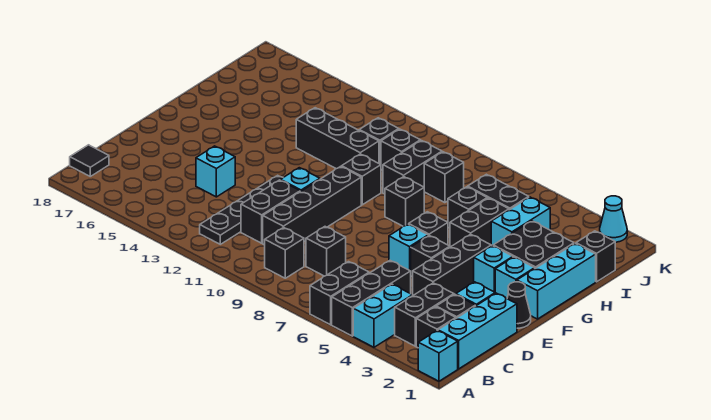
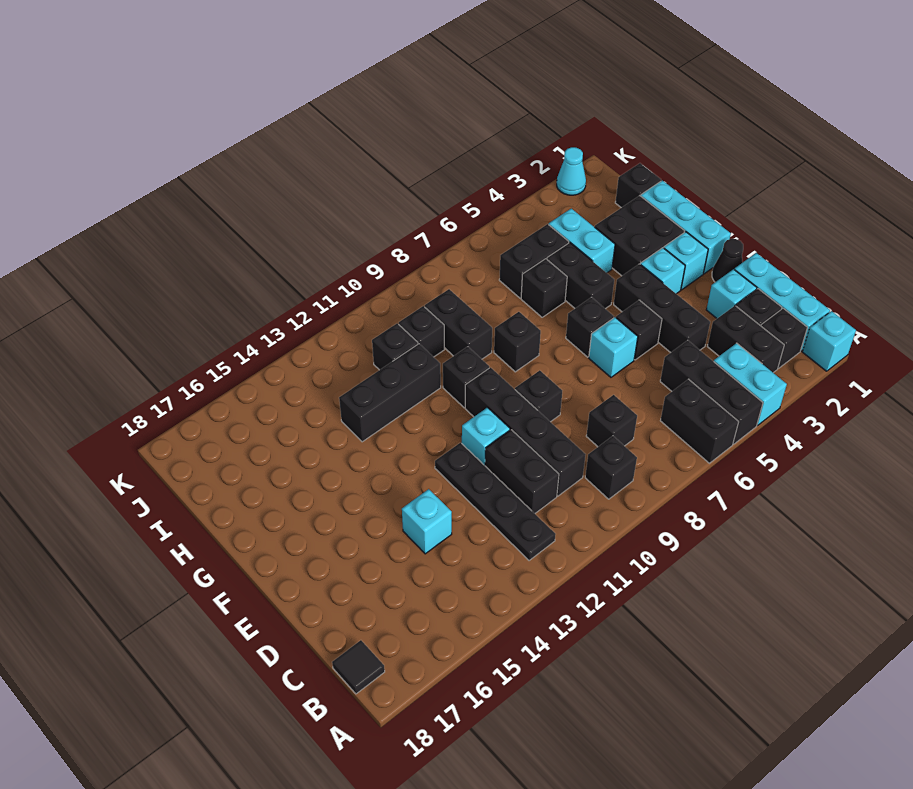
black brick I8 level 1 -> black brick E9 level 1

